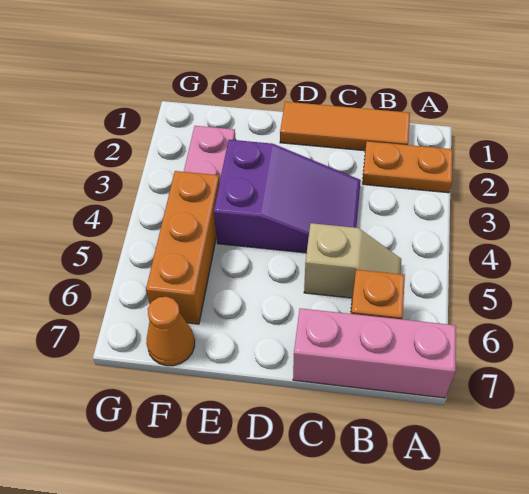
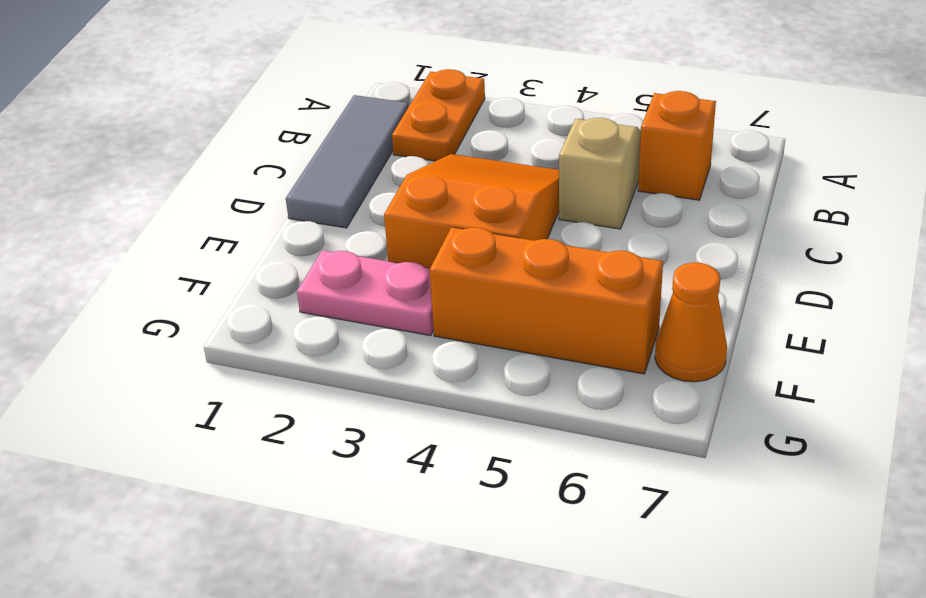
pink brick A7:C7 level 1 -> none
orange tile B1:D1 level 1 -> grey tile B1:D1 level 1
purple slope C3:E4 level 1 top E -> orange slope C3:E4 level 1 top E

